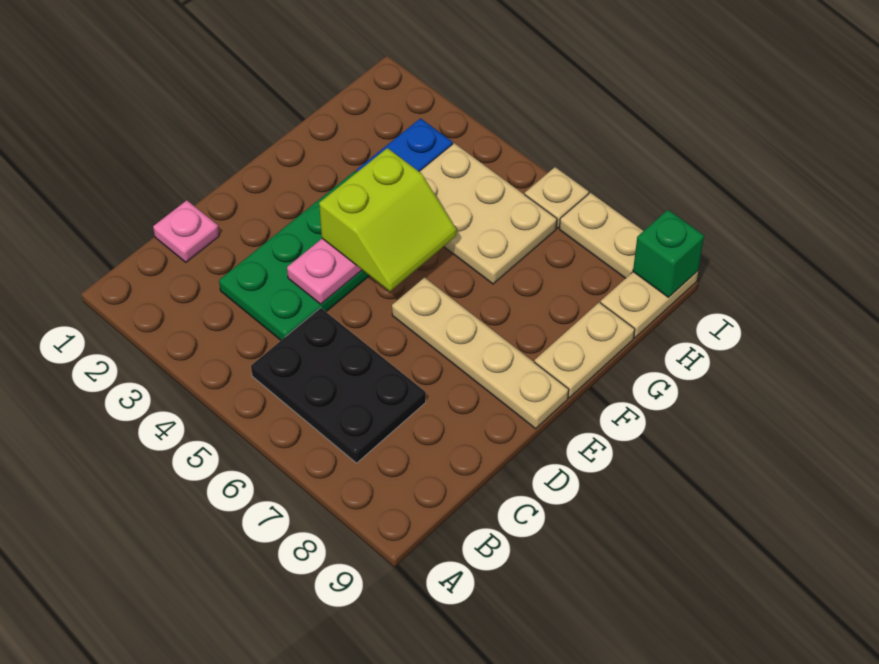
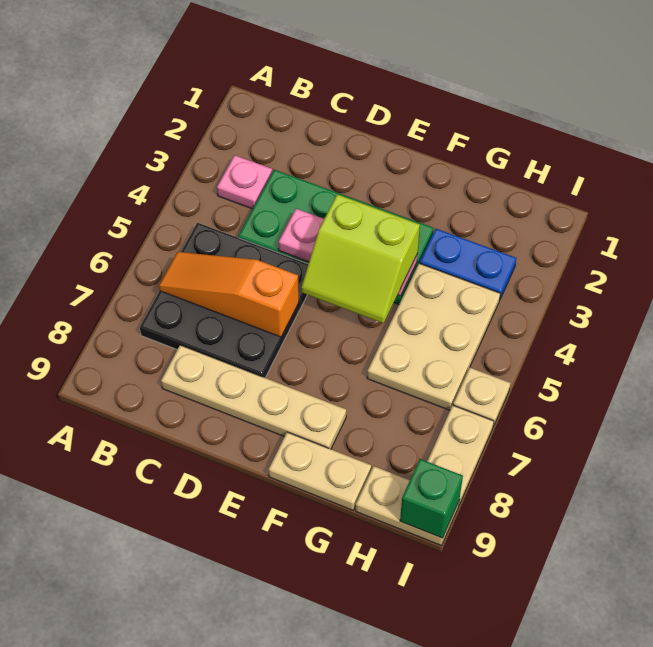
black plate B5:C7 level 1 -> black plate B5:D7 level 1
none -> orange slope B6:D6 level 2 top D
pink plate C1 level 1 -> pink plate B3 level 1
tan plate E6:E9 level 1 -> tan plate C8:F8 level 1

